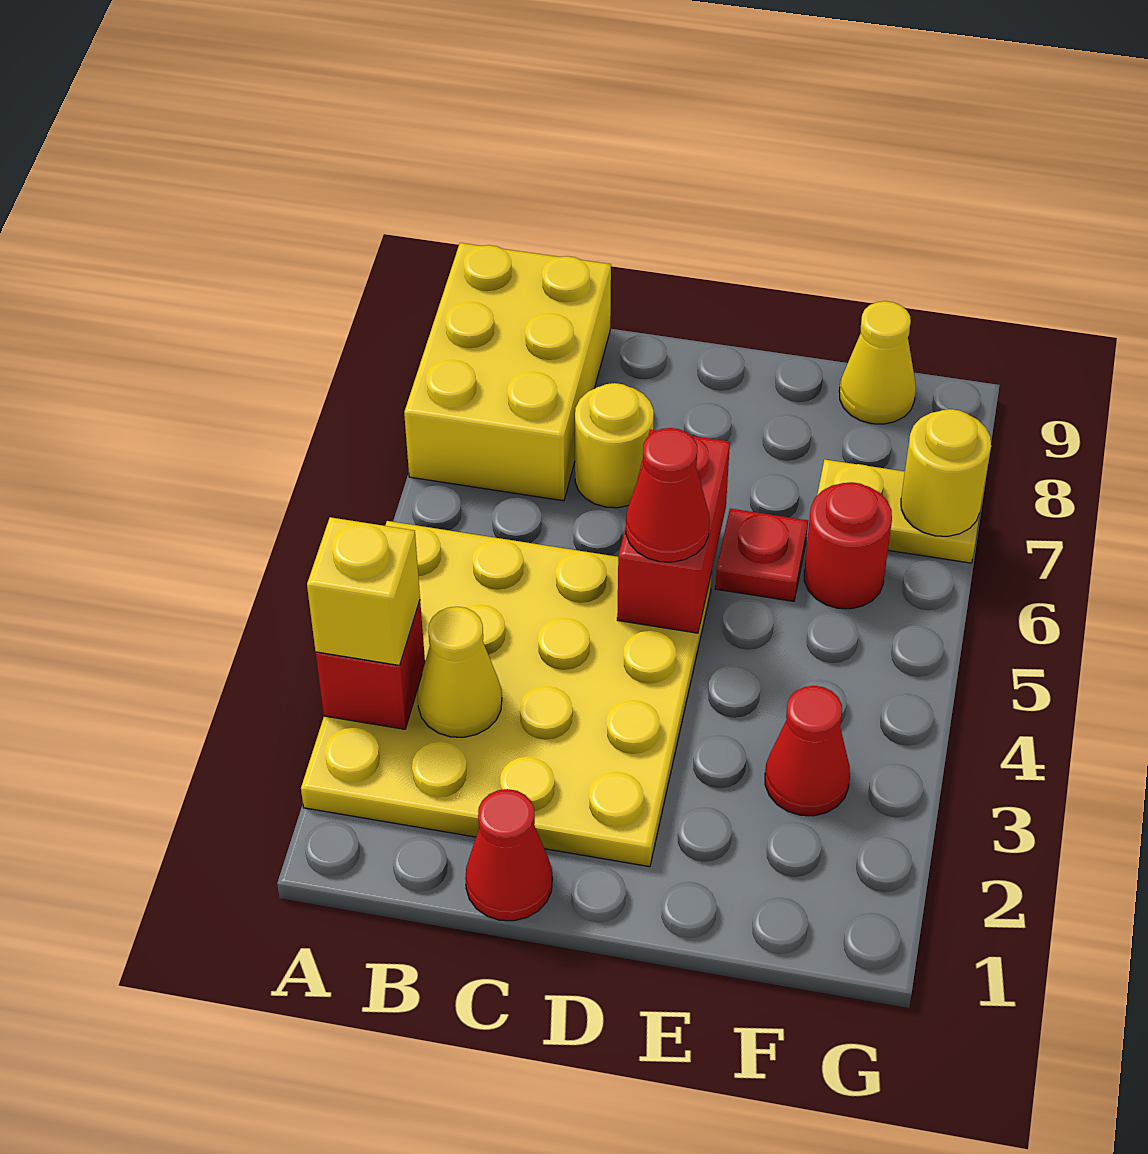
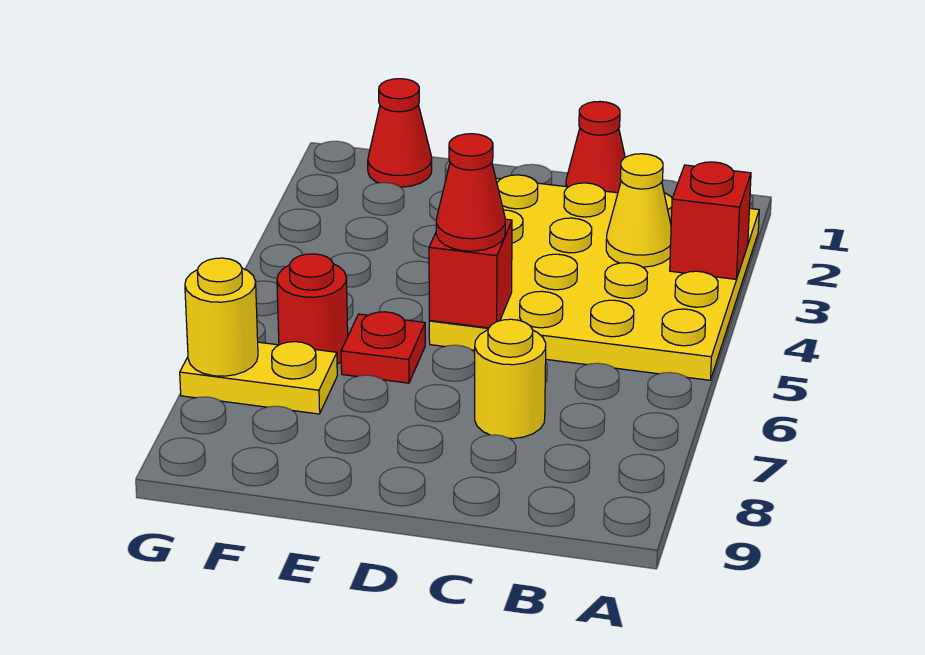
yellow brick A3 level 3 -> none
yellow brick A7:B9 level 1 -> none
red brick D5:D6 level 2 -> red brick D5 level 2
red cone F3 level 1 -> red cone F1 level 1
yellow cone F9 level 1 -> none

